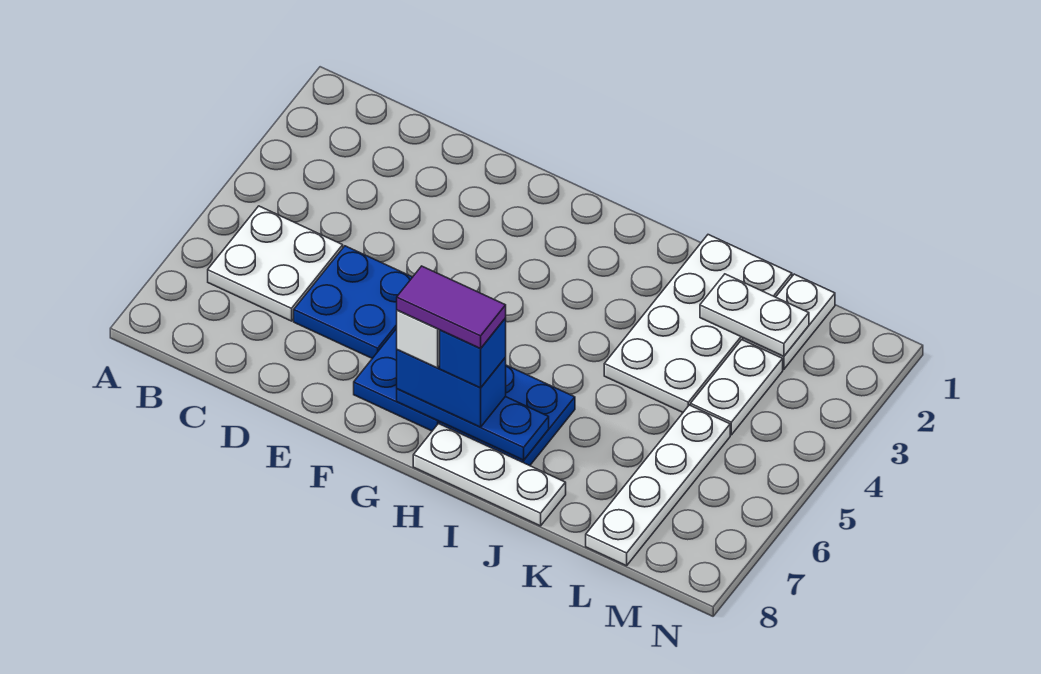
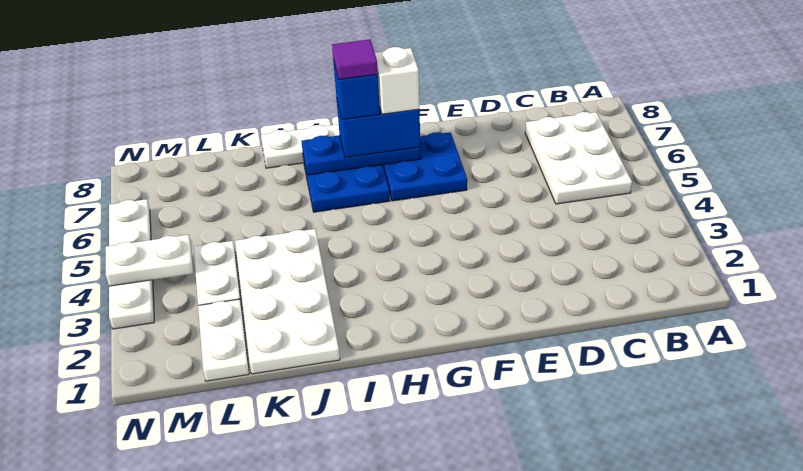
white plate B5:C6 level 1 -> white plate B5:C7 level 1
blue plate D5:E6 level 1 -> none
purple tile G7:H7 level 5 -> purple tile H7 level 5
white plate K2:L2 level 2 -> white plate M4:N4 level 2
white plate L5:L8 level 1 -> white plate N3:N6 level 1

